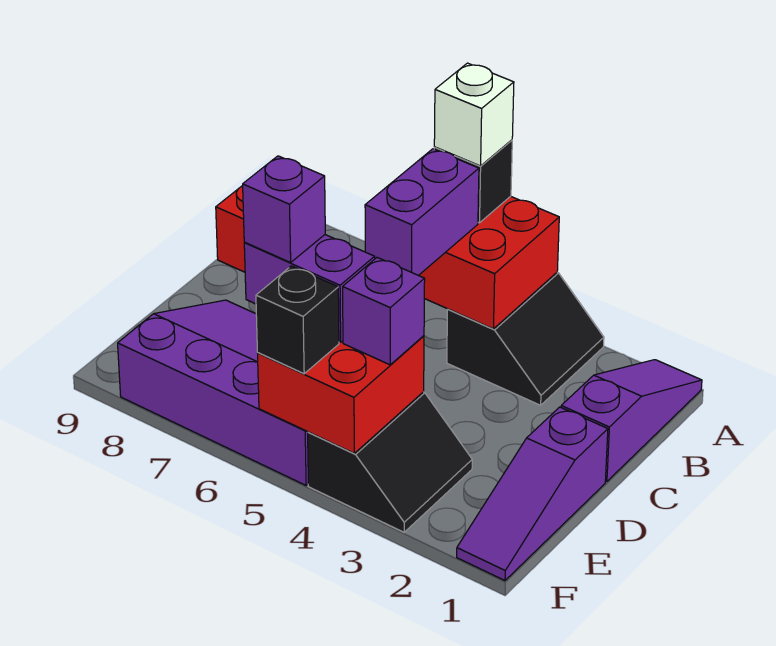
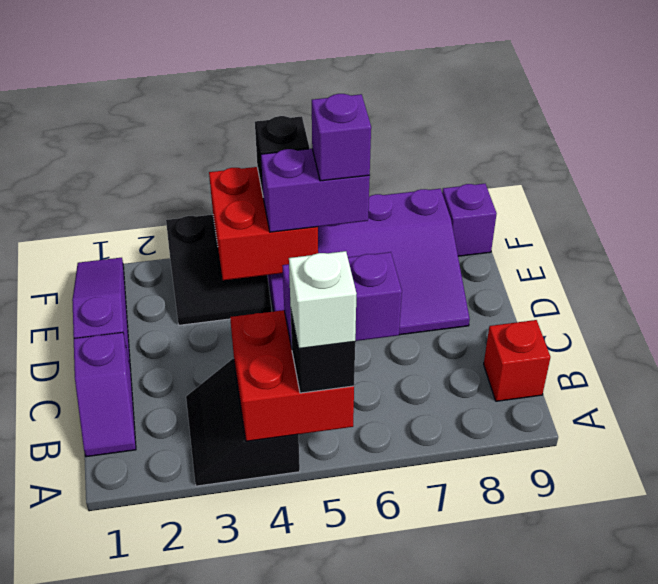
purple slope A1:C1 level 1 top C -> purple slope B1:C1 level 1 top C
purple brick B5:C5 level 3 -> purple brick B5:B6 level 3
black slope E3:F4 level 1 top 4 -> black slope E3:F4 level 1 top F
purple brick E4 level 3 -> purple brick F9 level 1

